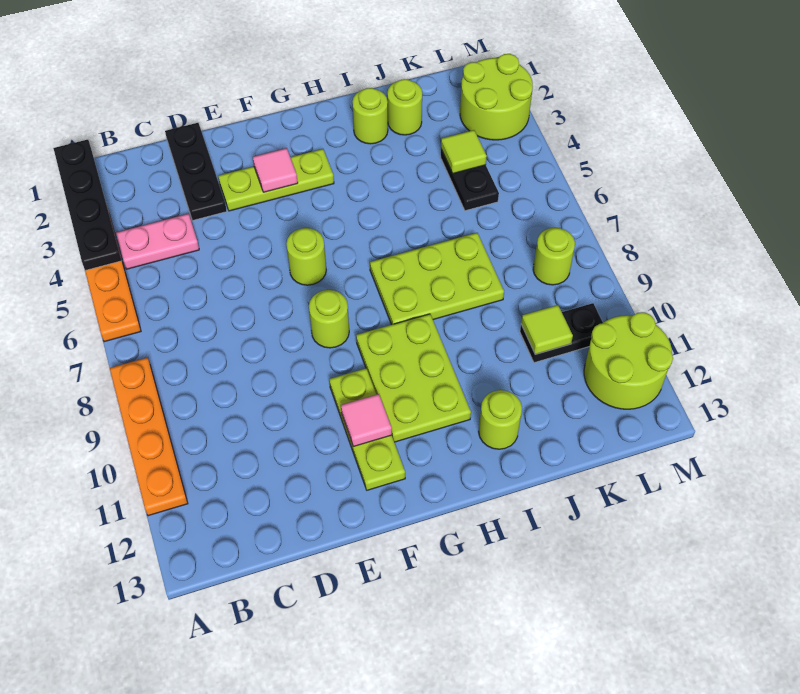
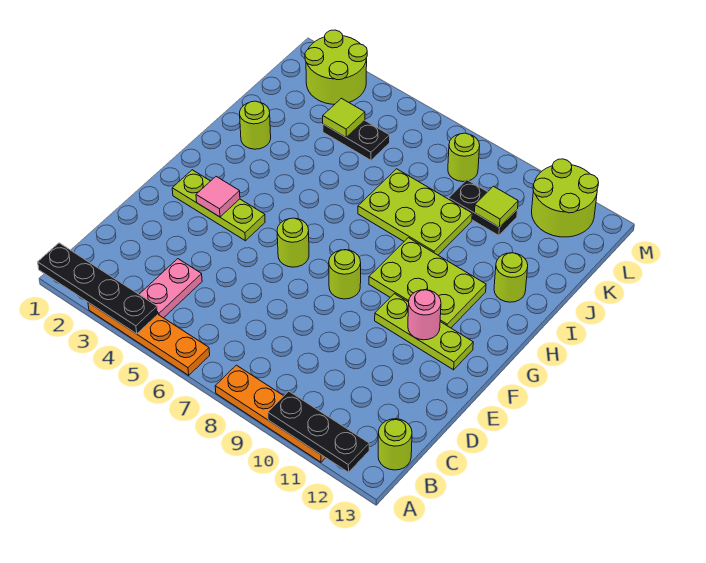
black plate D1:D3 level 1 -> black plate A10:A12 level 2
lime plate E3:G3 level 1 -> lime plate F2:F4 level 1
pink tile F11 level 2 -> pink round brick F11 level 2
lime plate H7:J8 level 1 -> lime plate I7:J9 level 1
lime round brick J2 level 1 -> lime round brick B13 level 1
black plate K10:L10 level 1 -> black plate K9:K10 level 1

